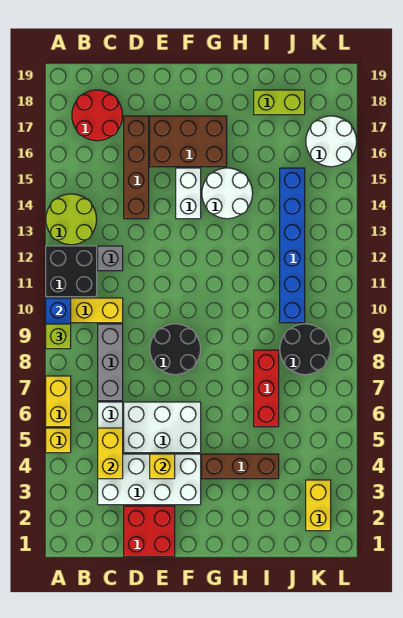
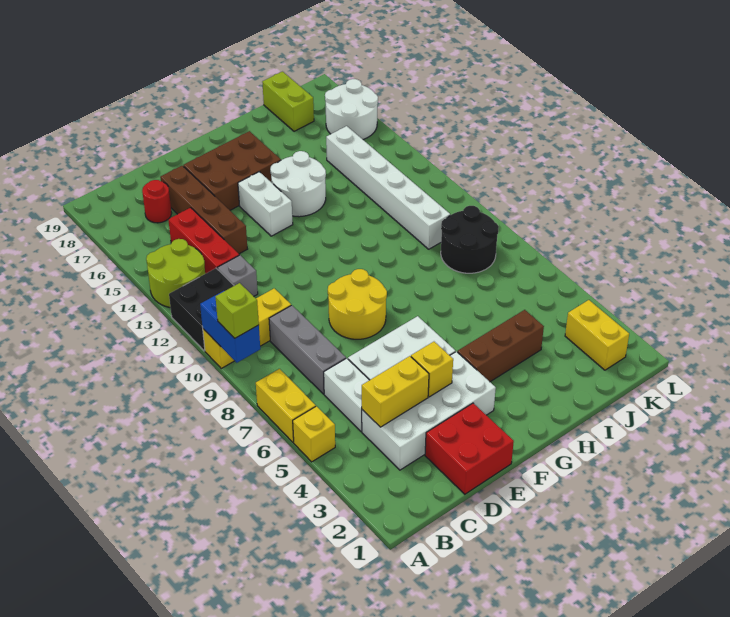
red round brick B17:C18 level 1 -> red round brick C17 level 1
yellow brick C4:C5 level 2 -> yellow brick C4:D4 level 2
black round brick E8:F9 level 1 -> yellow round brick E8:F9 level 1
red brick I6:I8 level 1 -> red brick C13:C15 level 1
lime brick I18:J18 level 1 -> lime brick J18:J19 level 1
blue brick J10:J15 level 1 -> white brick J10:J15 level 1

